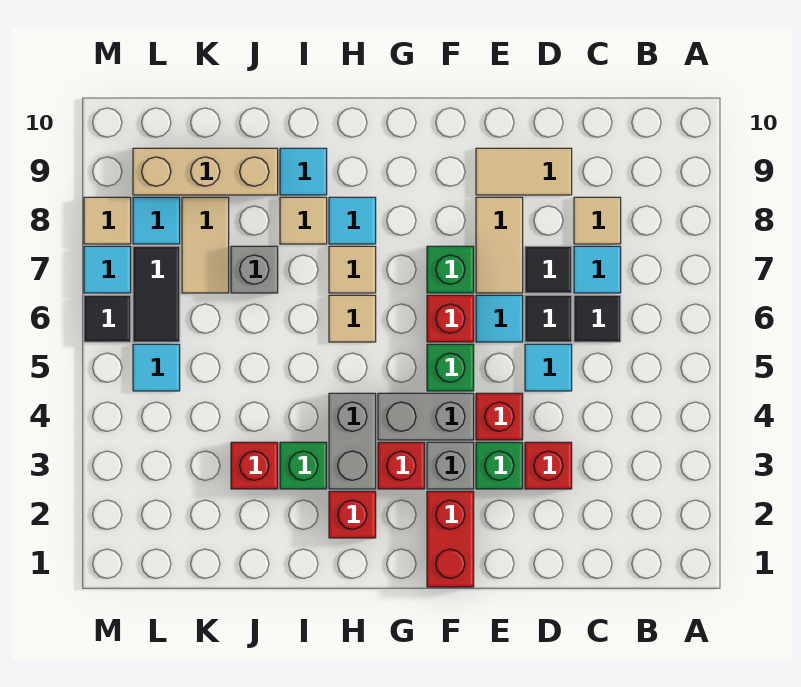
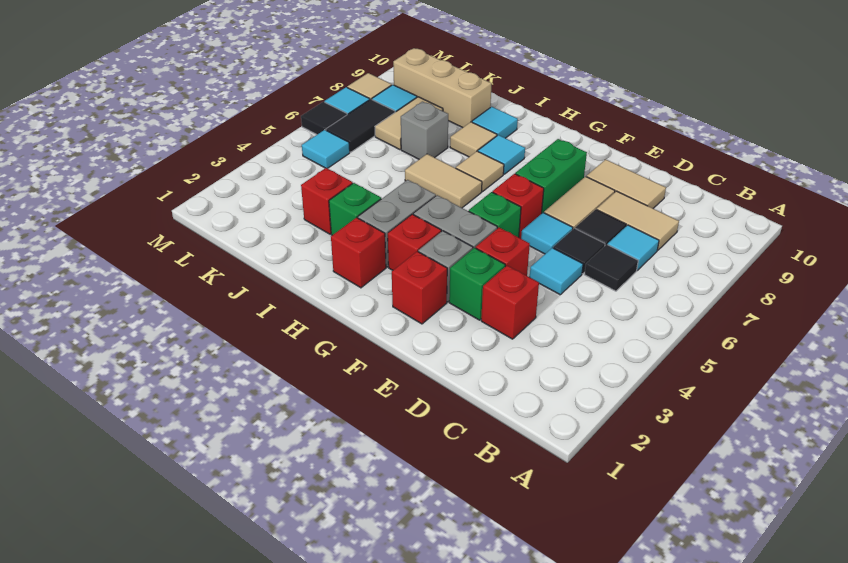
tan tile C8 level 1 -> tan tile C8:D8 level 1
red brick F1:F2 level 1 -> red brick F2 level 1
green brick F7 level 1 -> green brick F7:F8 level 1
tan tile H6 level 1 -> tan tile H6:I6 level 1

